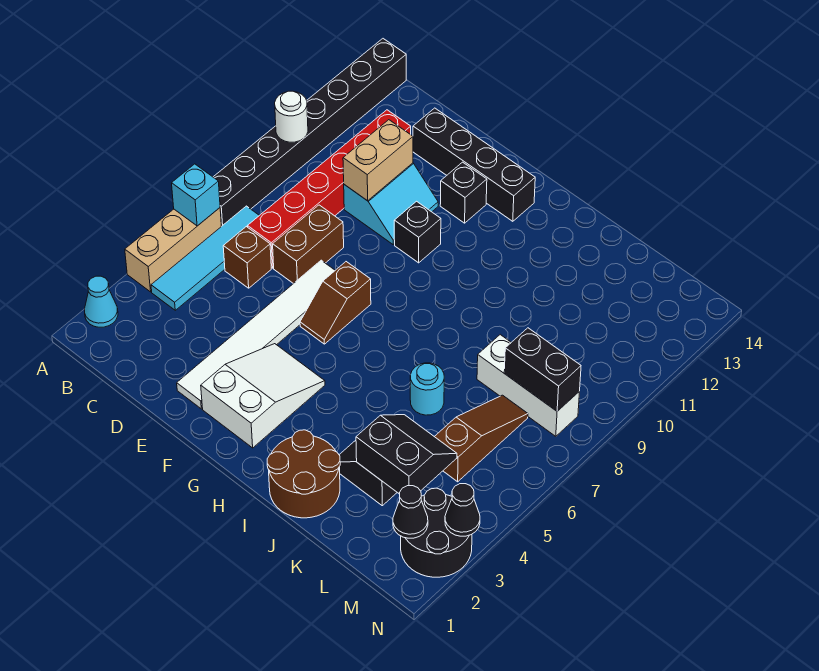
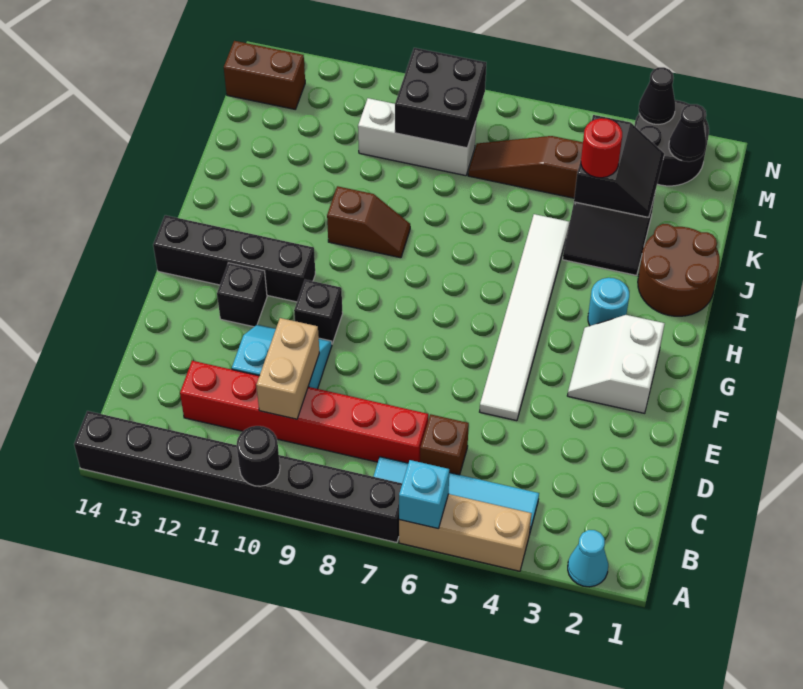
white round brick A10 level 2 -> black round brick A10 level 2
brown brick D7:D8 level 1 -> brown brick M13:M14 level 1
tan brick D10:D11 level 2 -> tan brick C10:D10 level 2
black brick D13:G13 level 1 -> black brick G11:G14 level 1
white tile E2:E7 level 1 -> white tile E5:J5 level 1
white slope F2:G4 level 1 top 2 -> white slope F2:G3 level 1 top 2
brown slope F6:F7 level 1 top 7 -> brown slope I9:I10 level 1 top 10
cyan round brick J6 level 1 -> cyan round brick H3 level 1
black slope K3:L4 level 2 top 3 -> black slope K3:L4 level 2 top 4
none -> red round brick K4 level 3
white brick K8:M8 level 1 -> white brick L8:L10 level 1
black brick L8:M8 level 2 -> black brick L8:M9 level 2

